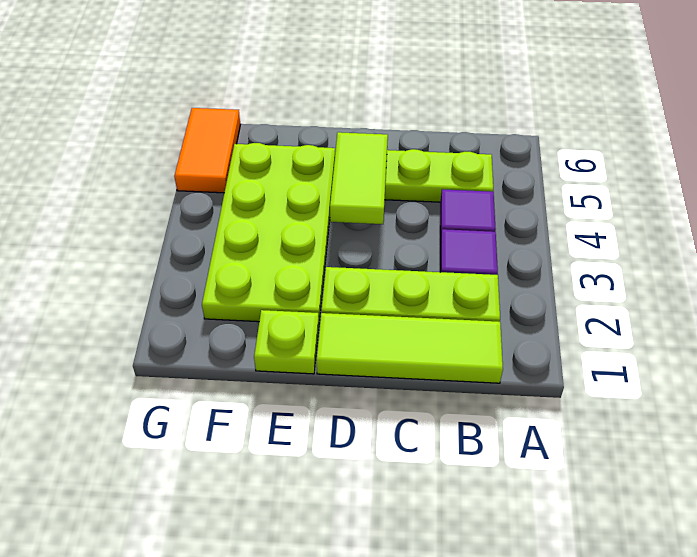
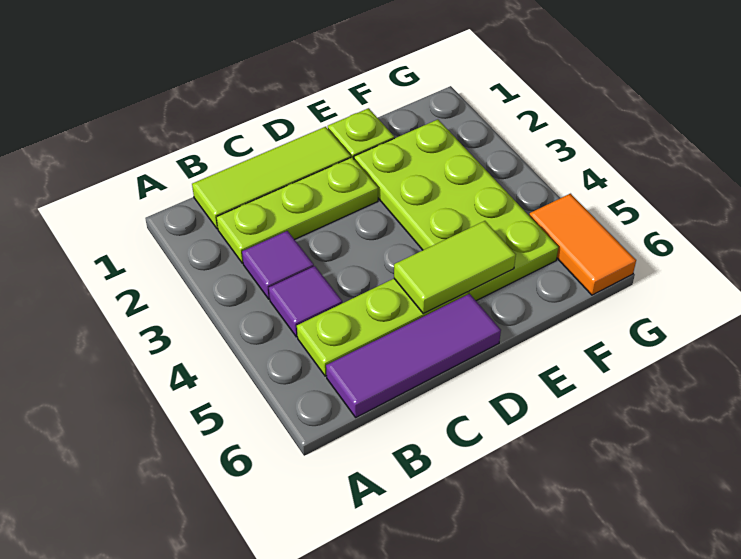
none -> purple tile B6:D6 level 1
lime tile D4:D5 level 2 -> lime tile D5:E5 level 2

